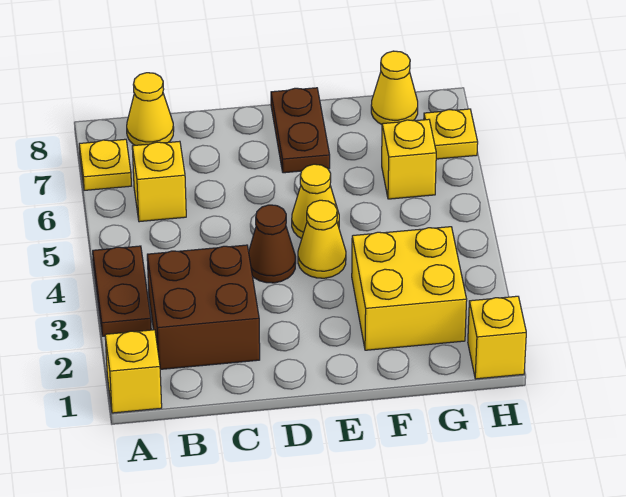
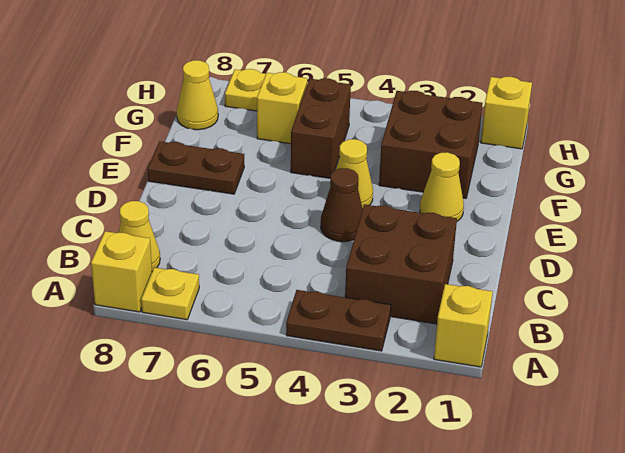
yellow brick B6 level 1 -> yellow brick A8 level 1
yellow cone E5 level 1 -> yellow cone E2 level 1
yellow brick F2:G3 level 1 -> brown brick F2:G3 level 1
none -> brown brick F5:G5 level 1

